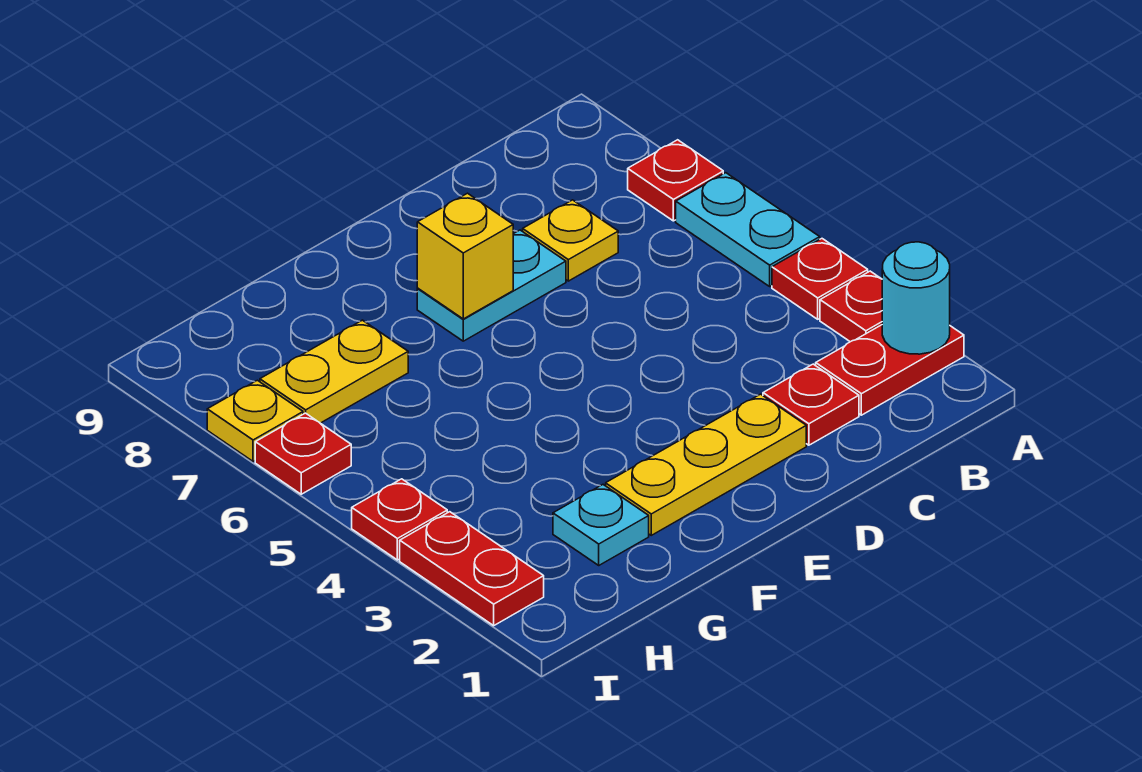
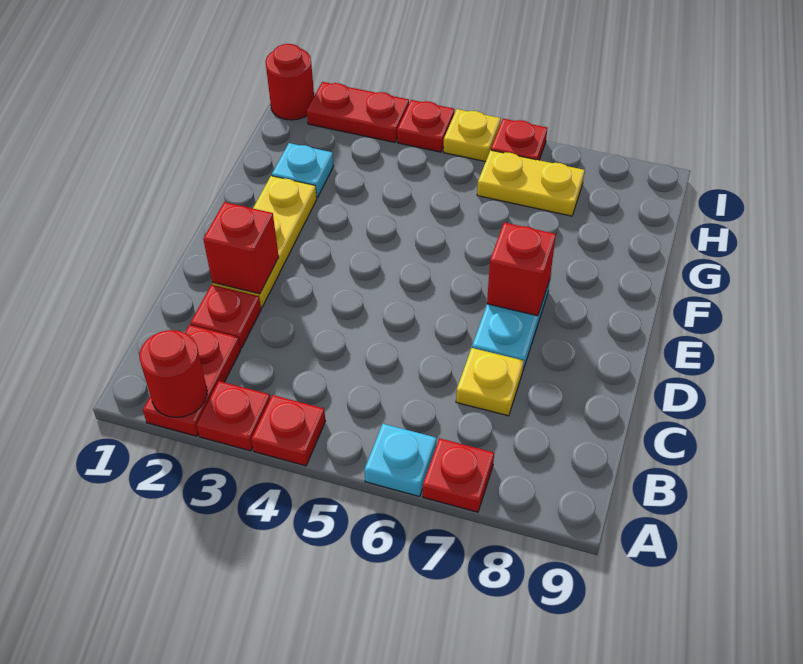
cyan round brick A2 level 2 -> red round brick A2 level 2
cyan plate A5:A6 level 1 -> cyan plate A6 level 1
none -> red brick D2 level 2
yellow brick E7 level 2 -> red brick E7 level 2
yellow plate G7:H7 level 1 -> yellow plate H6:H7 level 1
none -> red round brick I1 level 1
yellow plate I7 level 1 -> yellow plate I5 level 1

